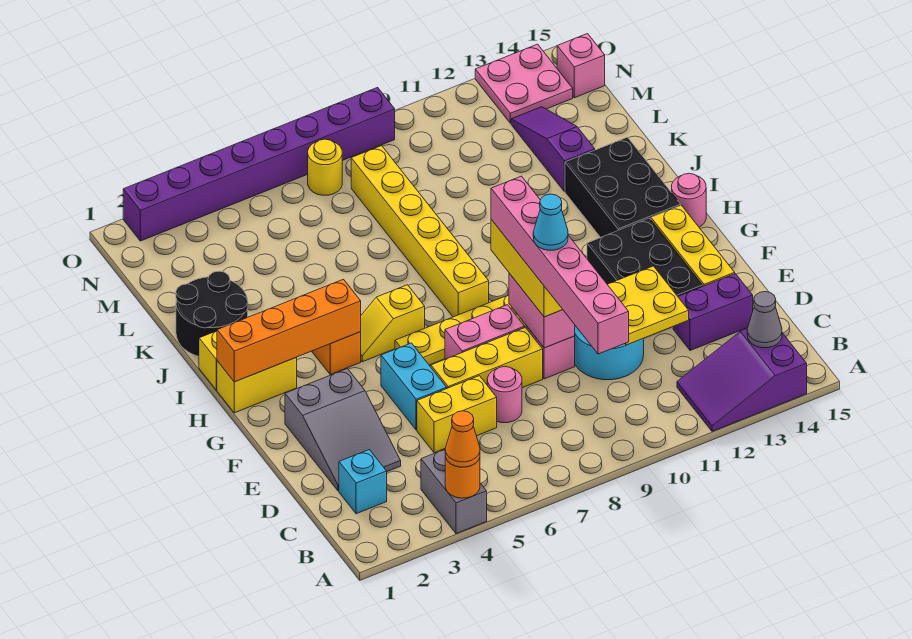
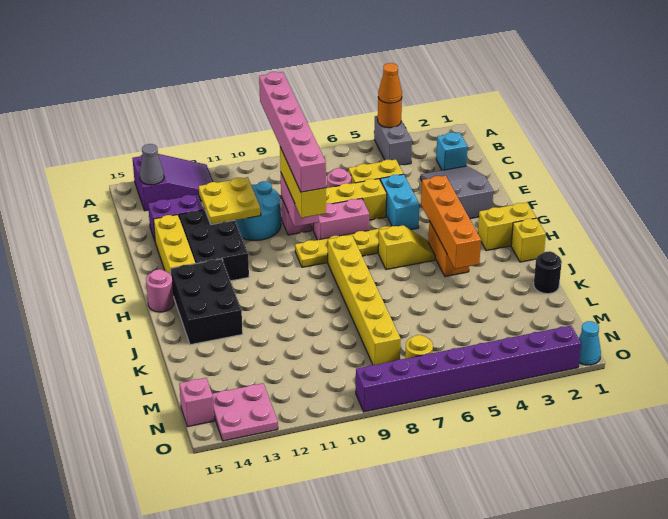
cyan cone E9 level 5 -> cyan cone O1 level 1
orange brick H1:H4 level 2 -> orange brick G4:J4 level 2
black round brick J1:K2 level 1 -> black round brick K1 level 1
purple slope K13:M13 level 1 top K -> none

